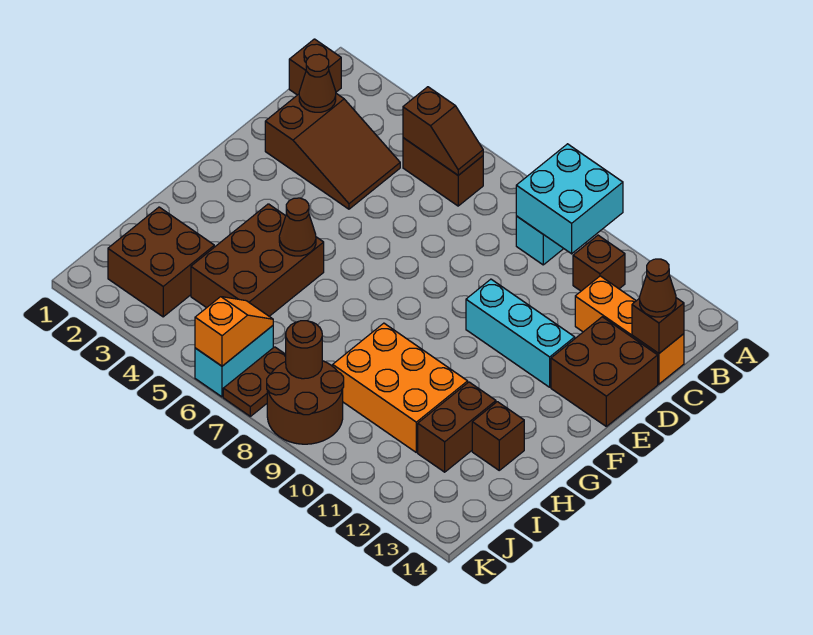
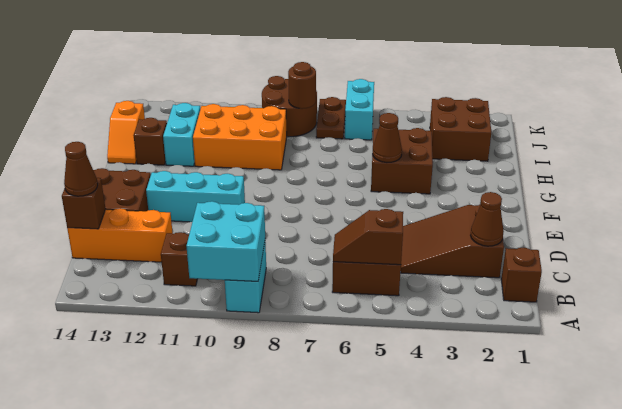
brown brick G4:I5 level 1 -> brown brick G4:H5 level 1
brown brick H12:I12 level 1 -> cyan brick H12:I12 level 1
orange slope J6:K6 level 2 top K -> orange slope H14:I14 level 1 top I

